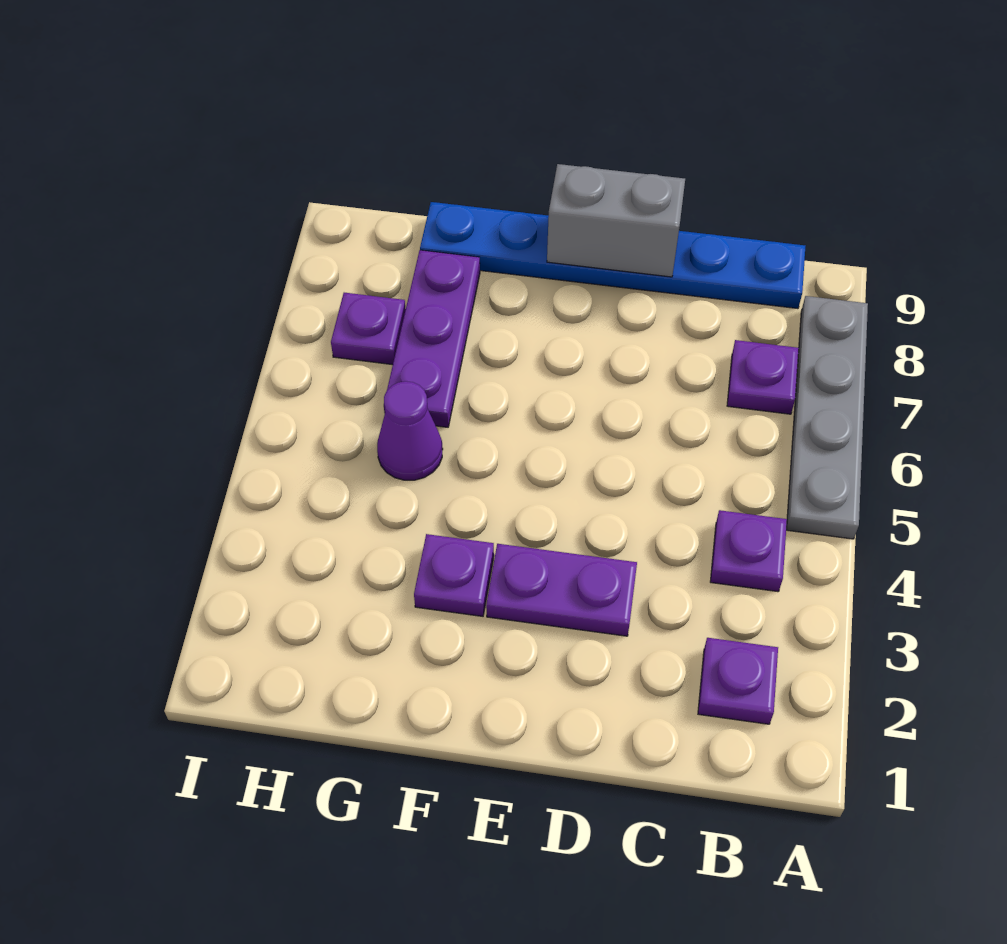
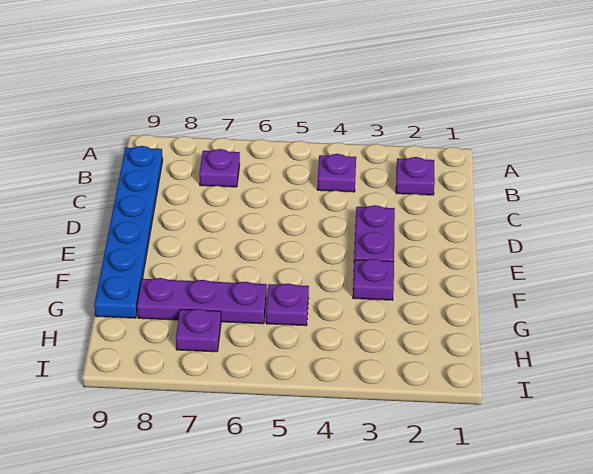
grey plate A5:A8 level 1 -> none
grey brick D9:E9 level 2 -> none
purple cone G5 level 1 -> purple plate G5 level 1

